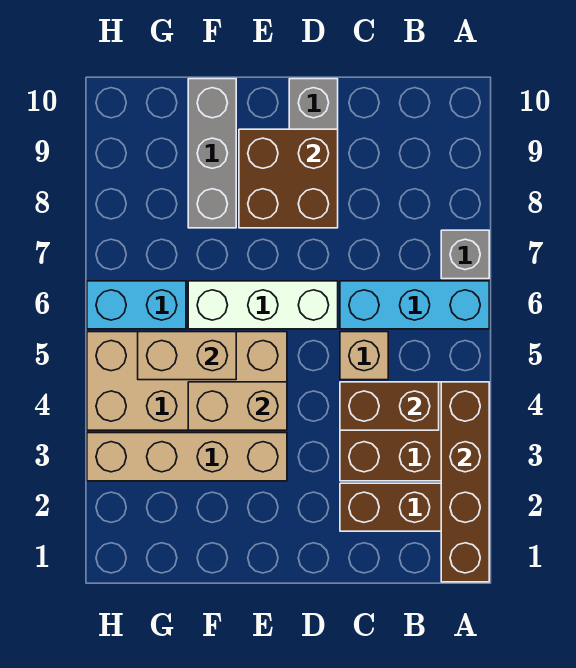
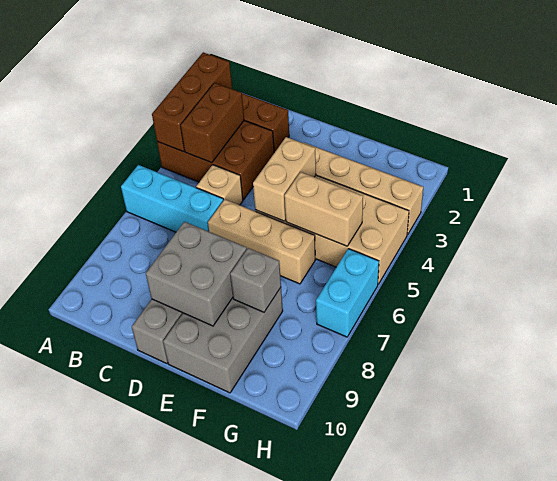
brown brick A1:A4 level 2 -> brown brick A2:A4 level 2
grey brick A7 level 1 -> grey brick F8 level 2
brown brick B4:C4 level 2 -> brown brick B3:B4 level 2
white brick D6:F6 level 1 -> tan brick D6:F6 level 1
brown brick D8:E9 level 2 -> grey brick D8:E9 level 2
tan brick E4:F4 level 2 -> tan brick E4:E5 level 2
grey brick F8:F10 level 1 -> grey brick E8:F10 level 1
cyan brick G6:H6 level 1 -> cyan brick H6:H7 level 1

